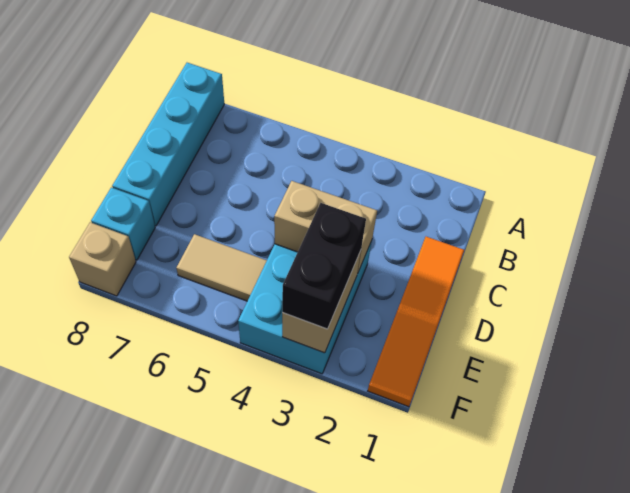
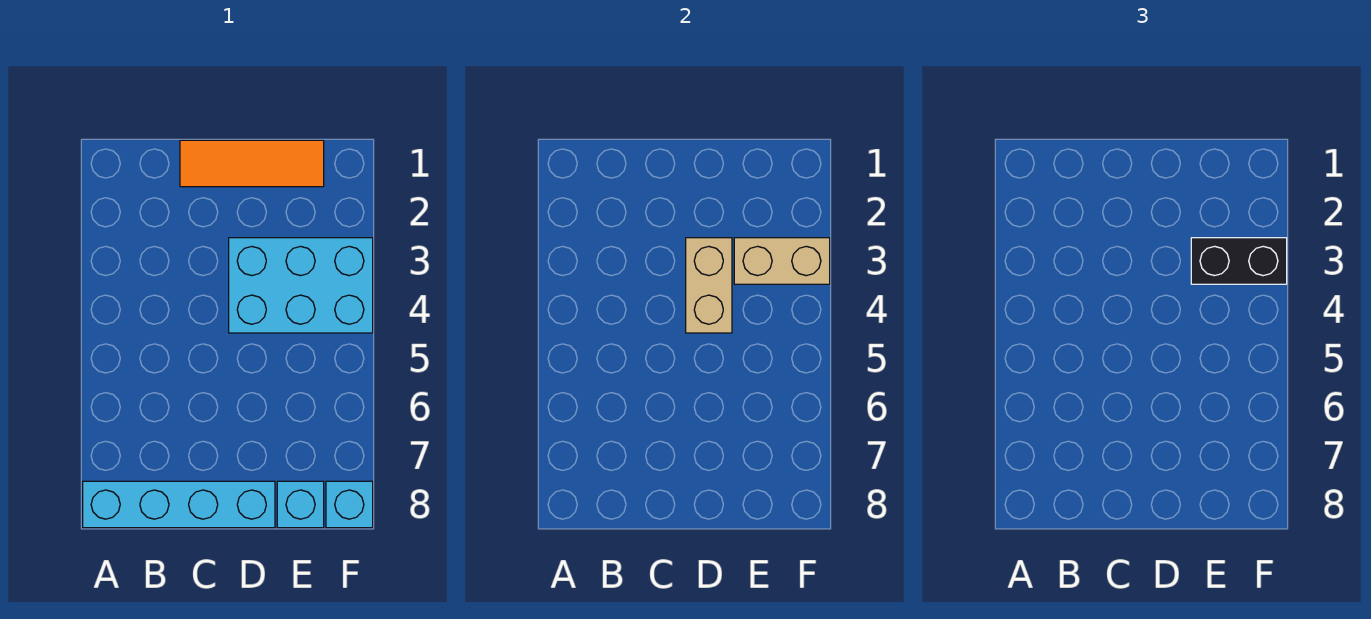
orange tile C1:F1 level 1 -> orange tile C1:E1 level 1
tan tile E5:E6 level 1 -> none
tan brick F8 level 1 -> cyan brick F8 level 1

